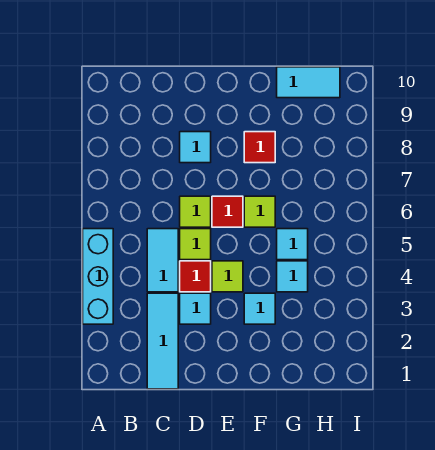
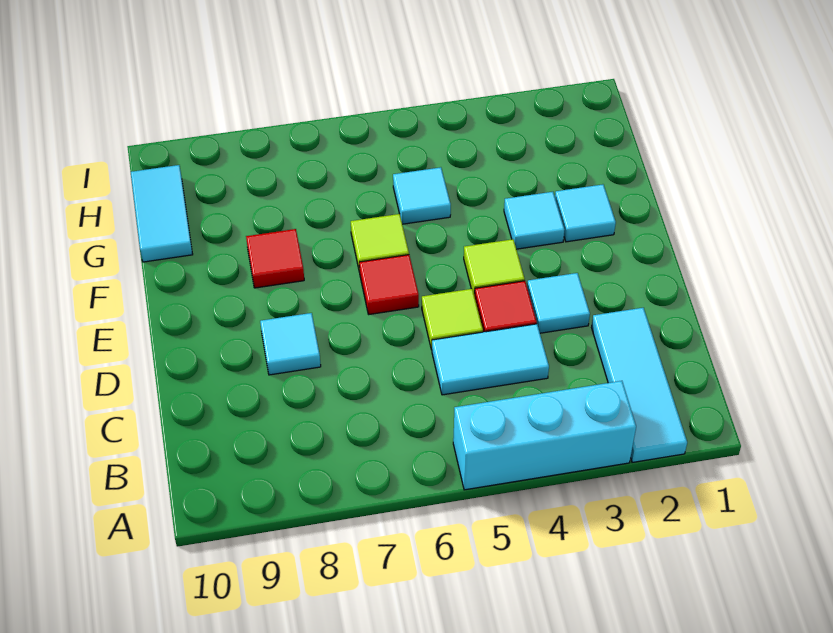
cyan tile C1:C3 level 1 -> cyan tile A2:C2 level 1
lime tile D6 level 1 -> none
cyan tile G4 level 1 -> cyan tile F2 level 1

